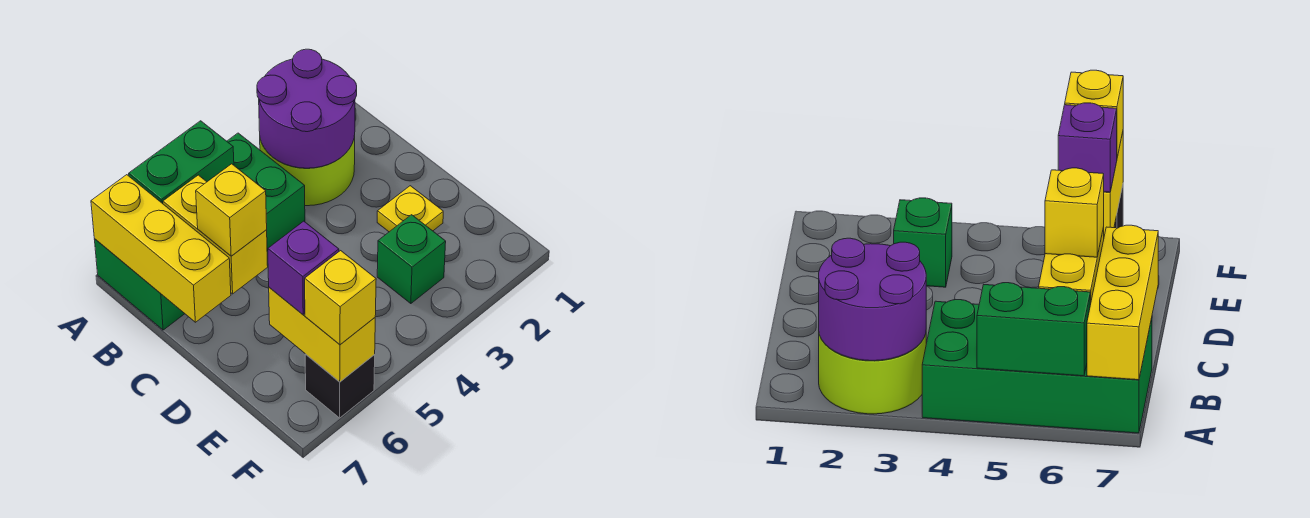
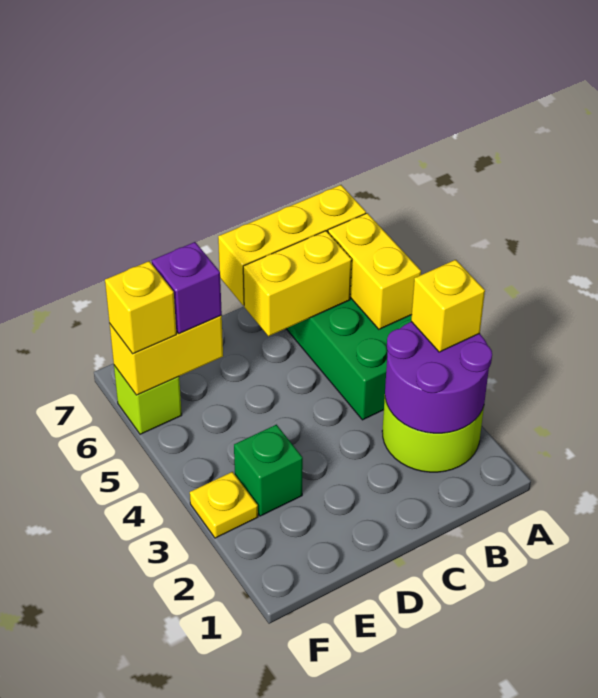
green brick A5:A6 level 2 -> yellow brick A5:A6 level 2
yellow brick C6 level 3 -> yellow brick A3 level 3
yellow plate D2 level 1 -> yellow plate F3 level 1
black brick F6 level 1 -> lime brick F6 level 1

